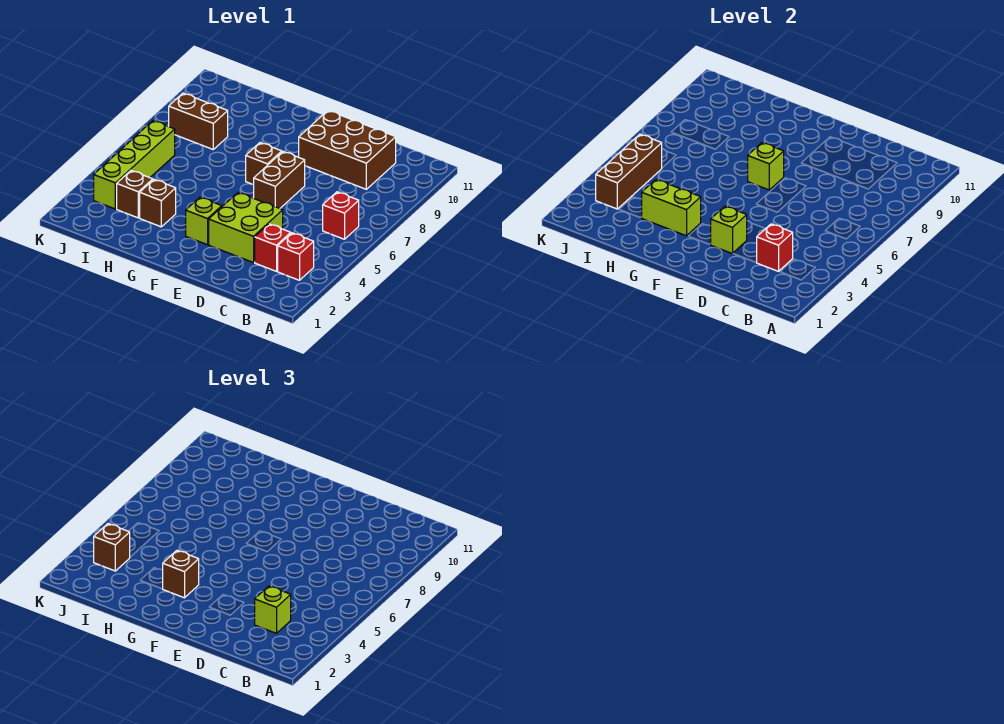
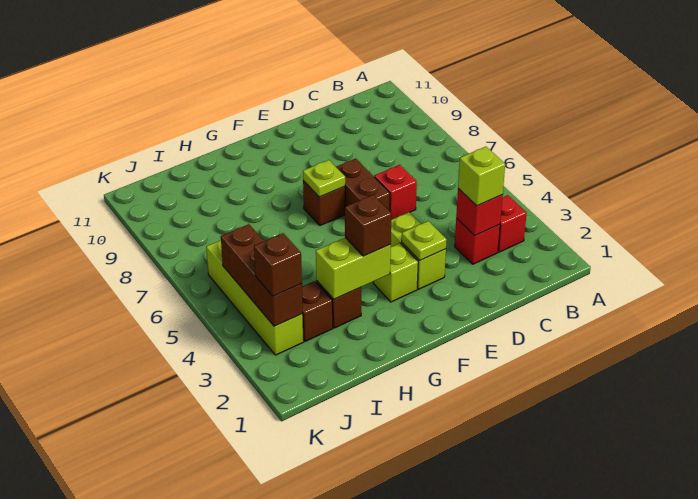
red brick B6 level 1 -> red brick D6 level 1
brown brick C9:E10 level 1 -> none
lime brick D3:E4 level 1 -> lime brick E3:E4 level 1
lime brick E3 level 2 -> lime plate E3 level 2
lime brick F7 level 2 -> lime plate F7 level 2
brown brick I8:J8 level 1 -> none

